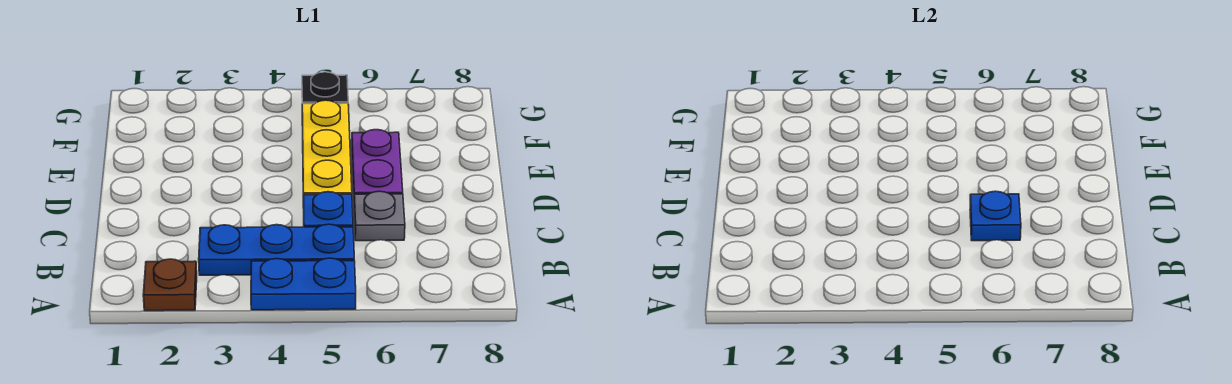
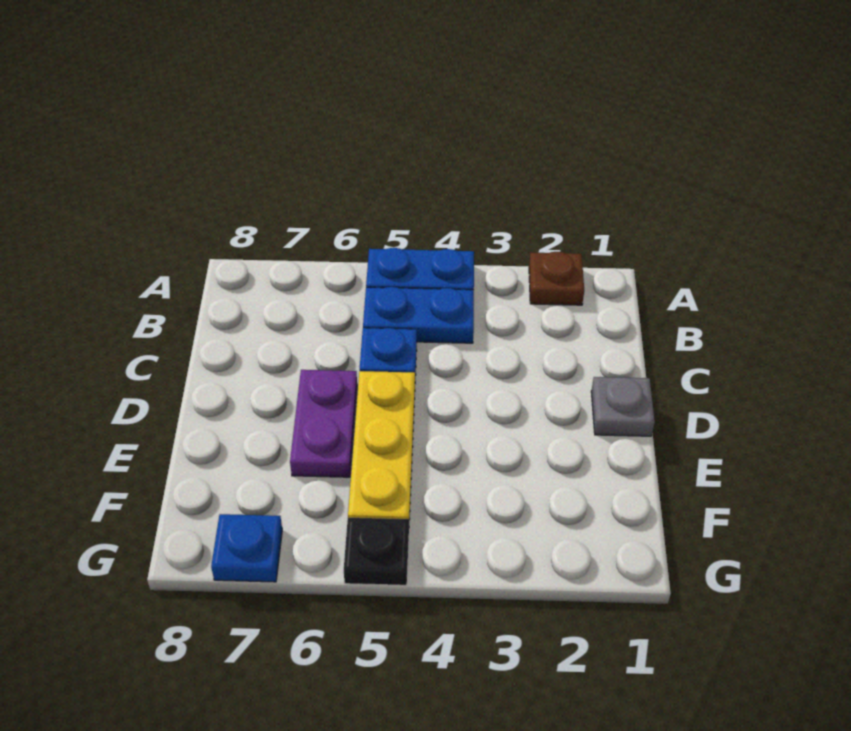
blue plate B3:B5 level 1 -> blue plate B4:B5 level 1
grey plate C6 level 1 -> grey plate D1 level 1
blue plate C6 level 2 -> blue plate G7 level 1

